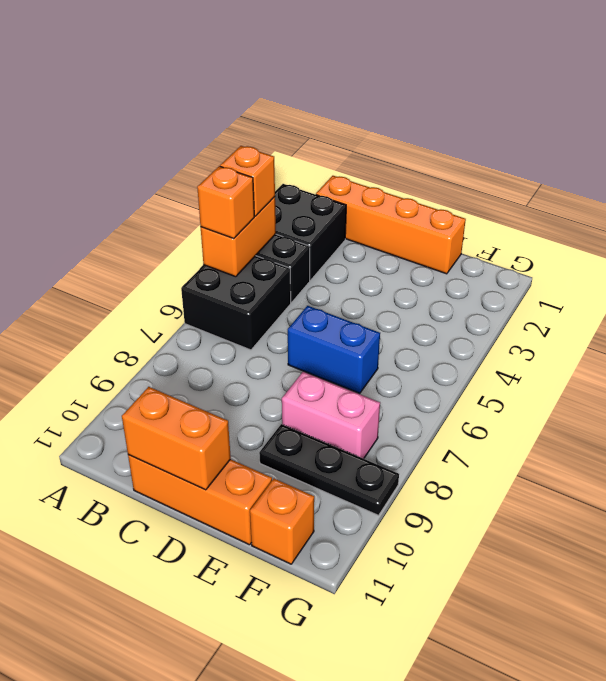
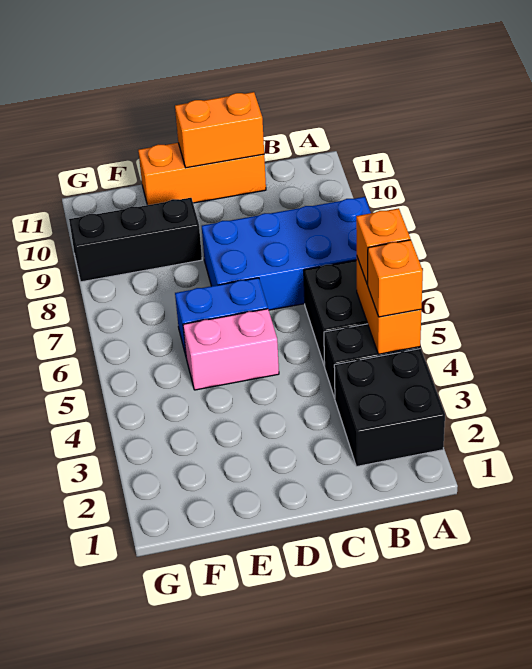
none -> blue brick A7:D8 level 1
orange brick B1:E1 level 1 -> none
pink brick E8:F8 level 1 -> pink brick D5:E5 level 1
black plate E9:G9 level 1 -> black brick E9:G9 level 1
orange brick F11 level 1 -> none

